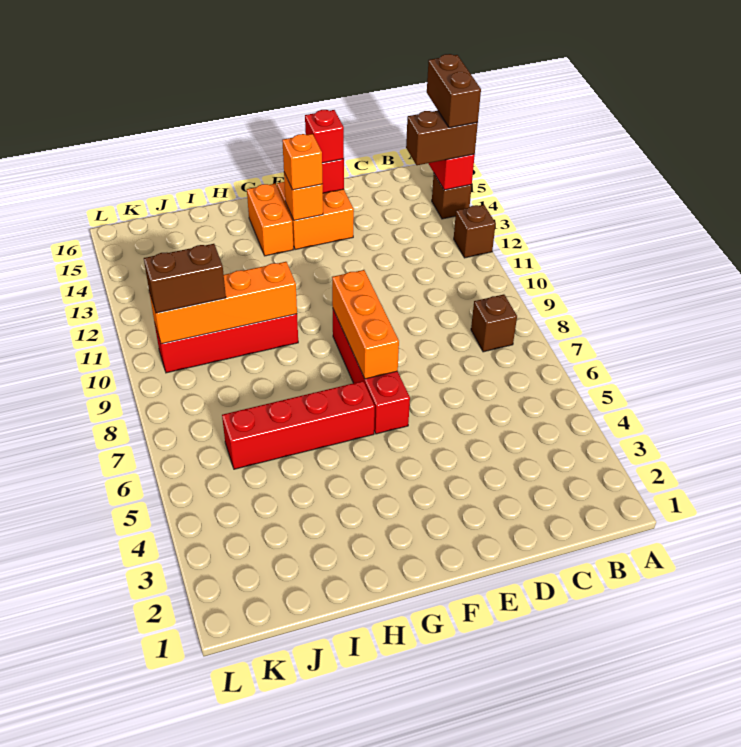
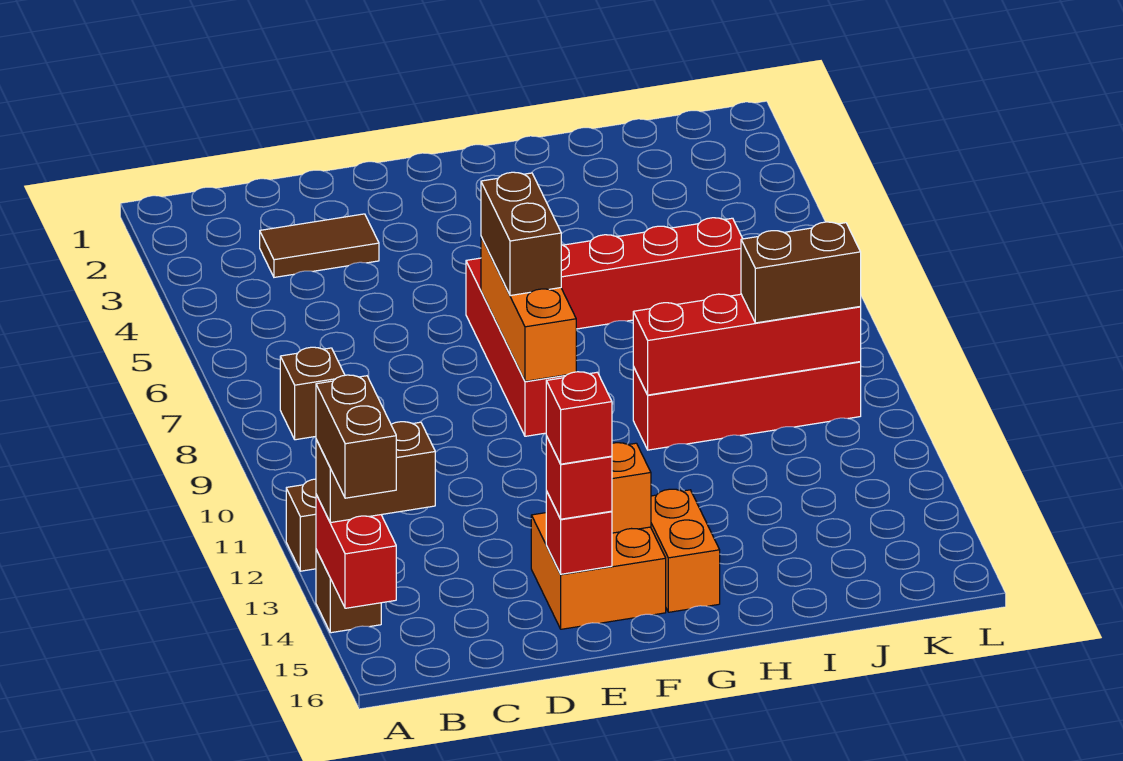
none -> brown tile C3:D3 level 1
none -> red brick E15 level 4
none -> brown brick F7:F8 level 3
orange brick F14 level 3 -> none
orange brick H10:K10 level 2 -> red brick H10:K10 level 2

